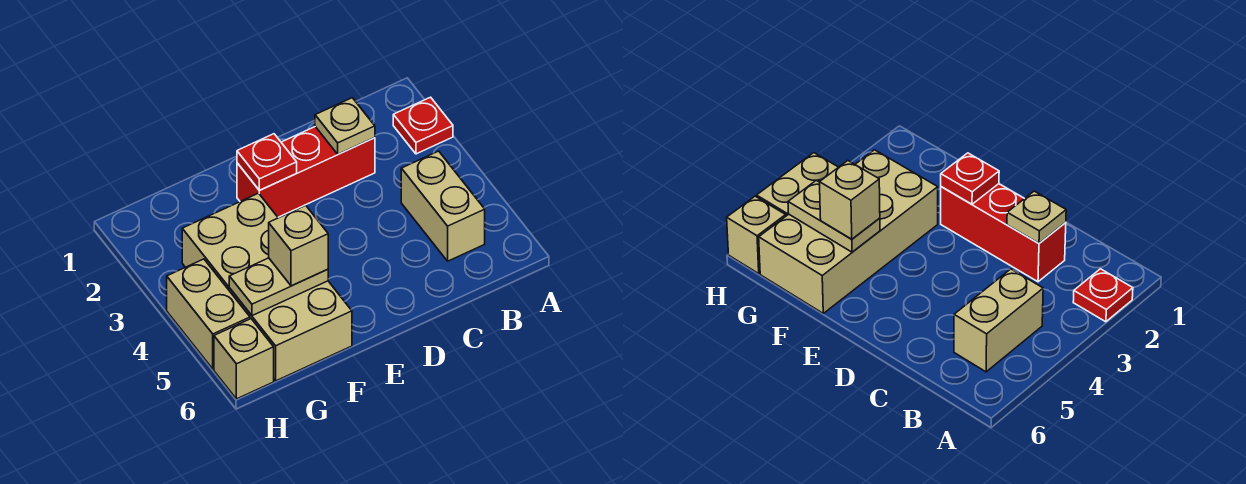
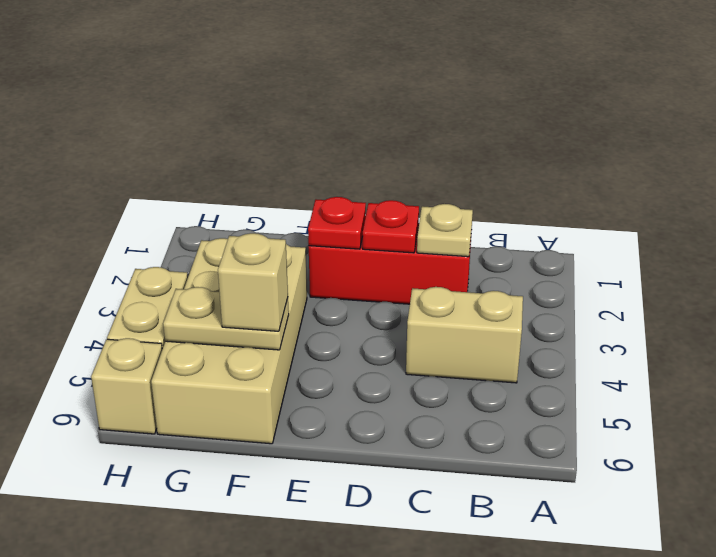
red plate A2 level 1 -> red plate D2 level 2
tan brick B4:B5 level 1 -> tan brick B4:C4 level 1

